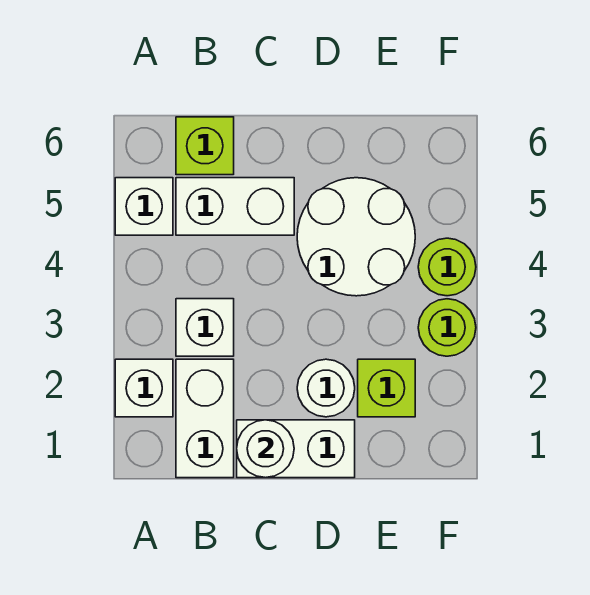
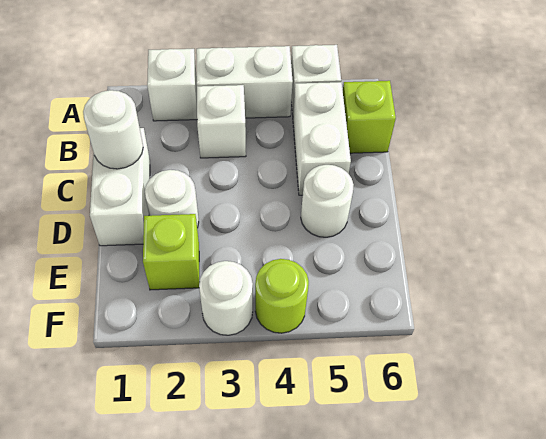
white brick B1:B2 level 1 -> white brick A3:A4 level 1
white round brick D4:E5 level 1 -> white round brick D5 level 1
lime round brick F3 level 1 -> white round brick F3 level 1

